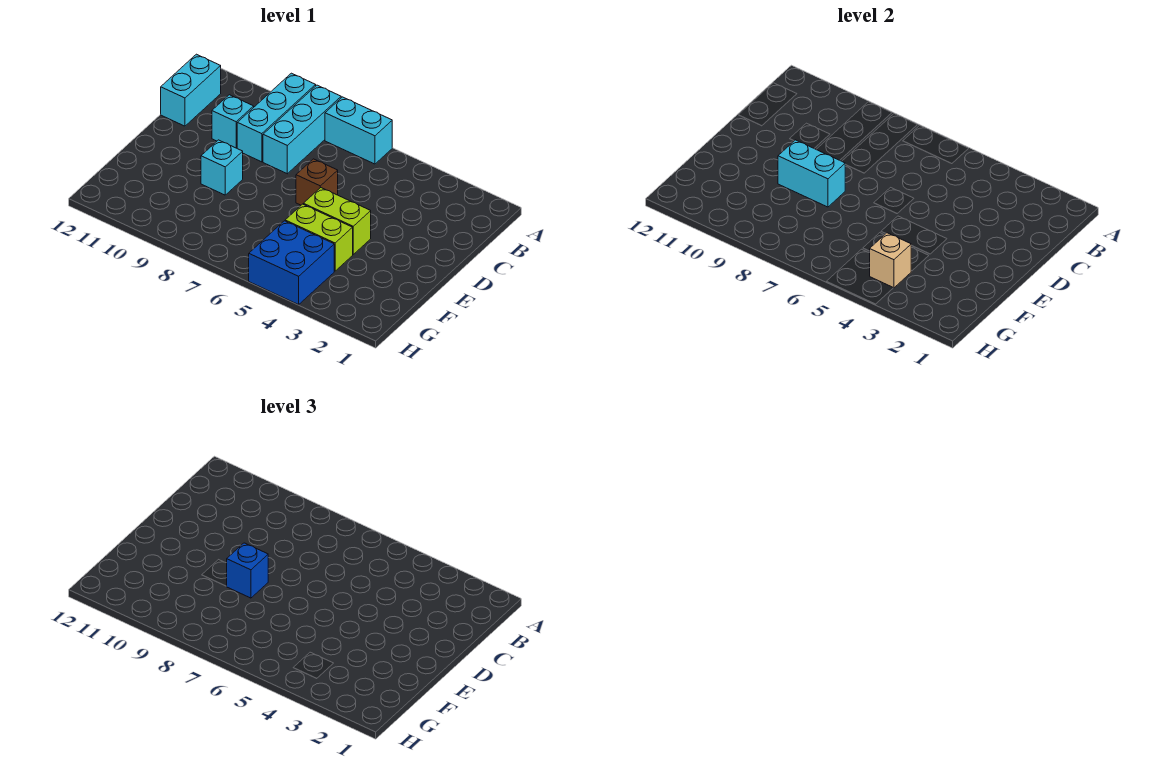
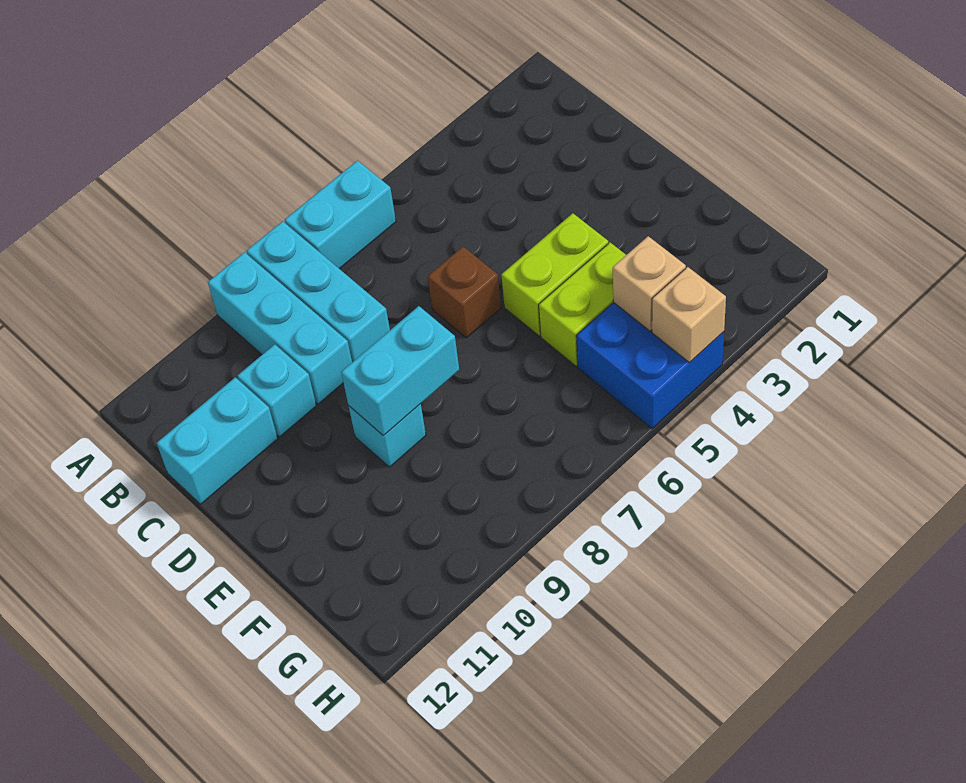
cyan brick B12:C12 level 1 -> cyan brick C11:C12 level 1
blue brick E8 level 3 -> none
none -> tan brick H4 level 2

